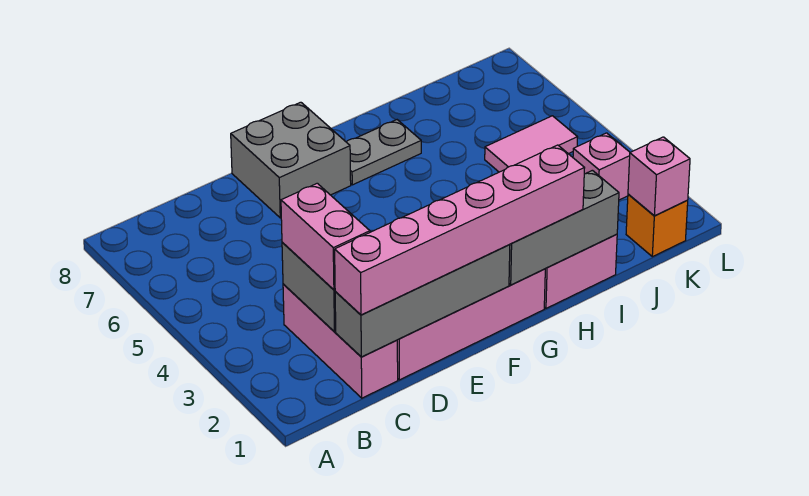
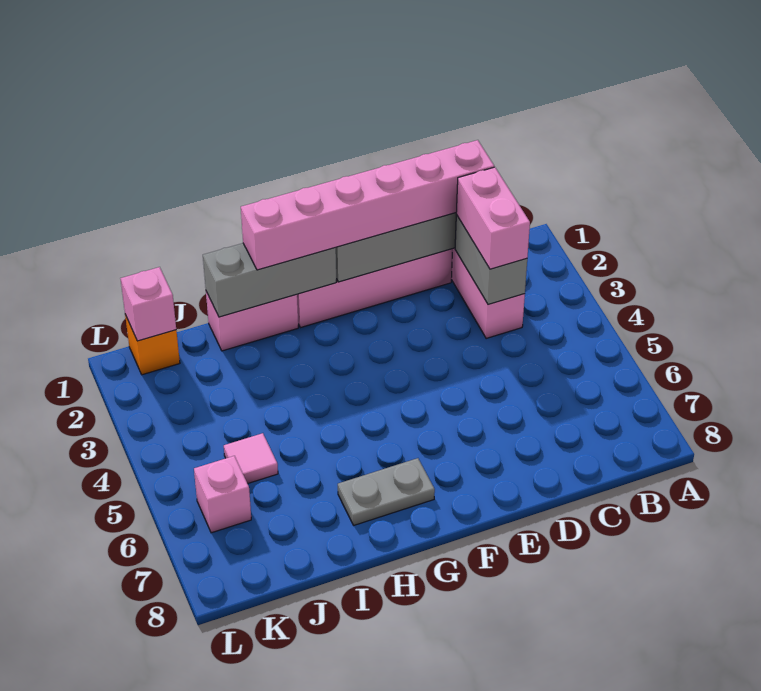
grey brick E7:F8 level 1 -> none
pink tile J5:K5 level 1 -> pink tile J5 level 1
pink brick K3 level 1 -> pink brick K6 level 1

